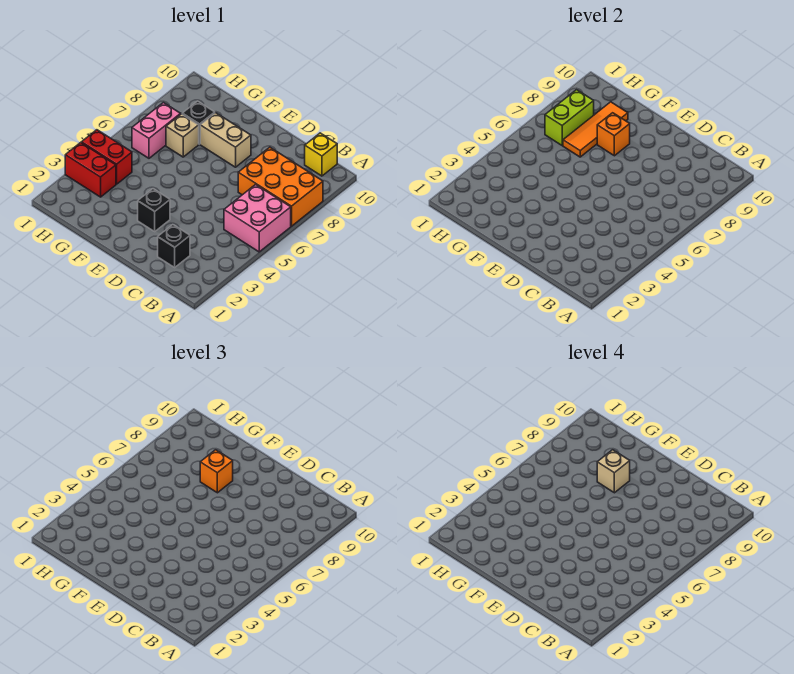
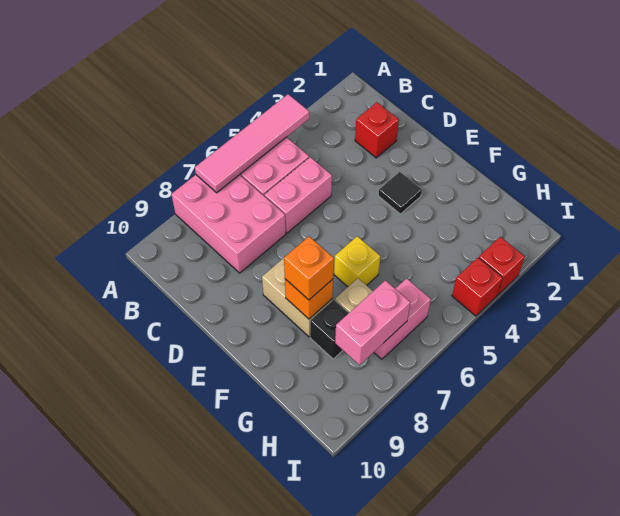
none -> pink tile A4:A7 level 2
orange brick A7:C8 level 1 -> pink brick A7:C8 level 1
yellow brick B10 level 1 -> yellow brick F6 level 1
black brick C2 level 1 -> red brick C2 level 1
none -> pink brick C5:C6 level 1
black brick E3 level 1 -> black tile E3 level 1
tan brick F8 level 4 -> none
orange tile G7:G9 level 2 -> none
red brick H3:I3 level 1 -> red brick I3 level 1
red brick H4:I4 level 1 -> red brick I4 level 1
lime brick H7:H8 level 2 -> pink brick H7:H8 level 2

